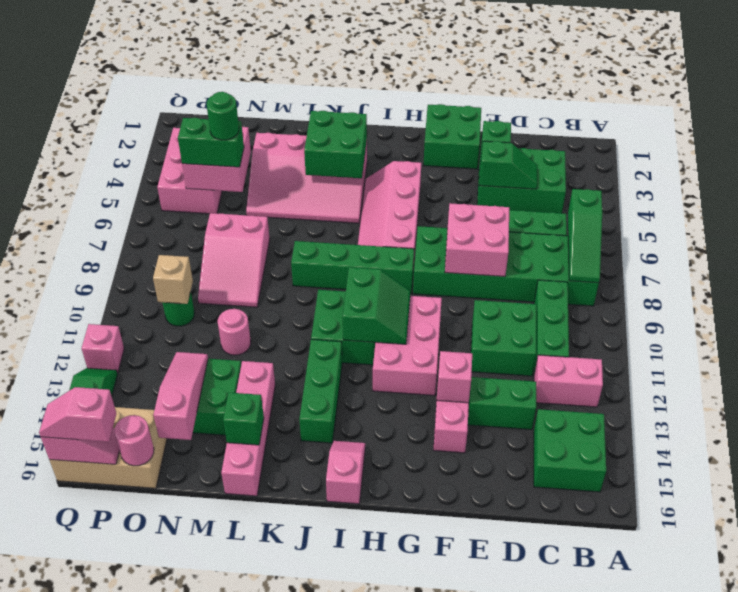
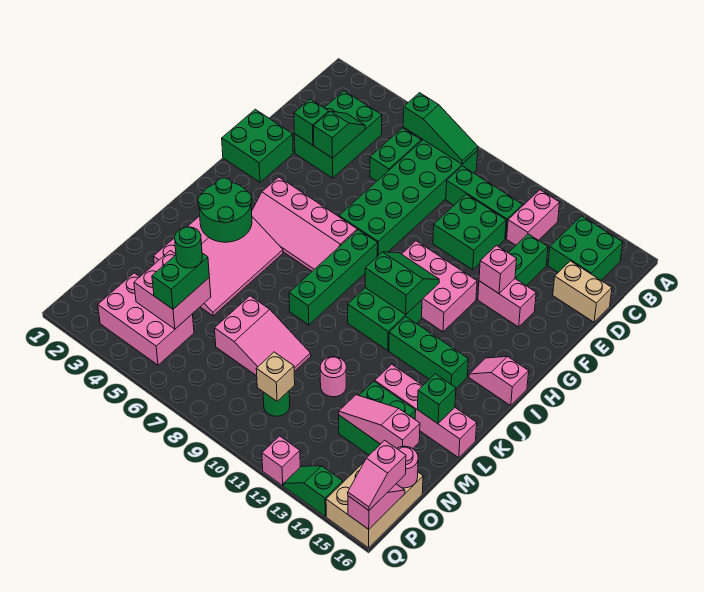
none -> tan brick D15:D16 level 1
pink brick E7:F8 level 2 -> none
green brick J3:K4 level 2 -> green round brick J3:K4 level 2

